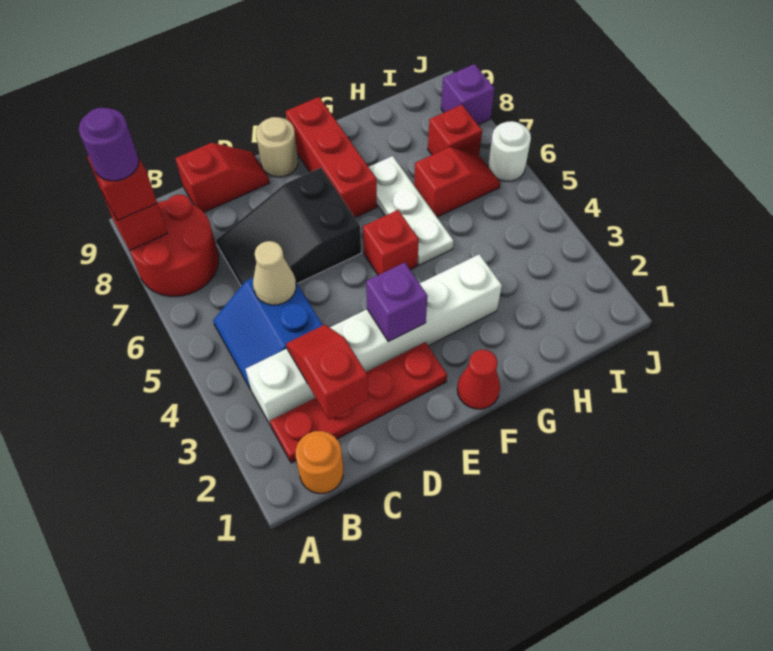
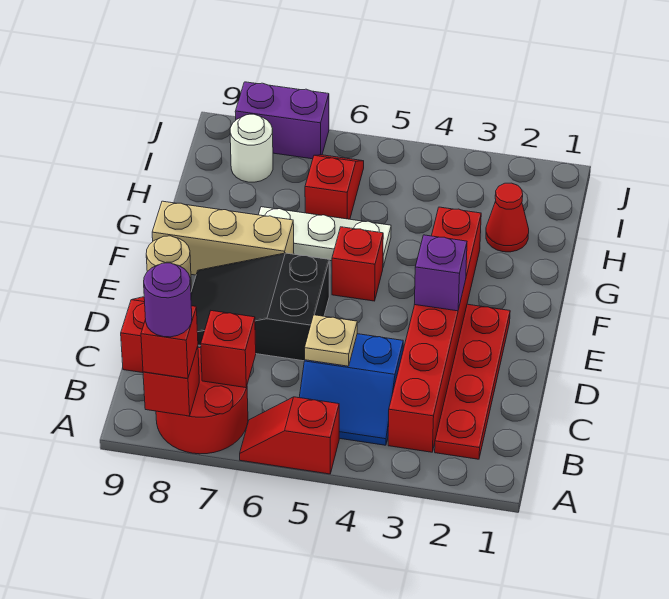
orange round brick B1 level 1 -> none
white brick B3:G3 level 1 -> red brick B3:G3 level 1
red slope C2:C3 level 2 top 2 -> red slope A5:A6 level 1 top 5
tan cone C5 level 2 -> tan plate C5 level 2
black slope C6:E7 level 1 top E -> black slope D6:E8 level 1 top 6
red cone F1 level 1 -> red cone H2 level 1
red brick F7:F9 level 1 -> tan brick F7:F9 level 1
red brick I7 level 1 -> red brick B7 level 2
white round brick J6 level 1 -> white round brick I8 level 1
purple brick J8 level 1 -> purple brick J7:J8 level 1

